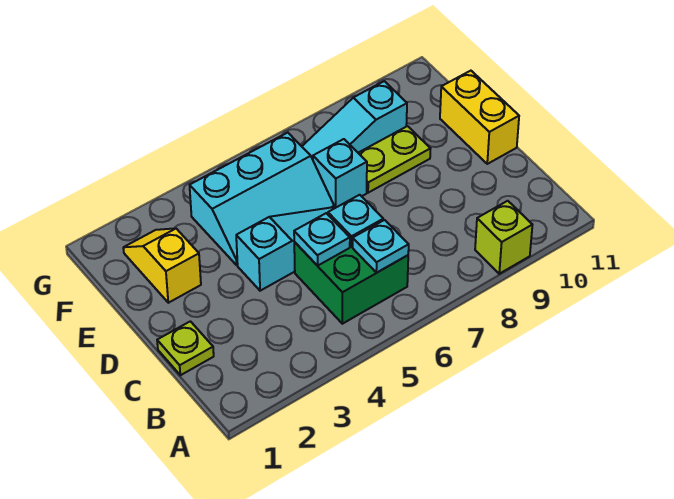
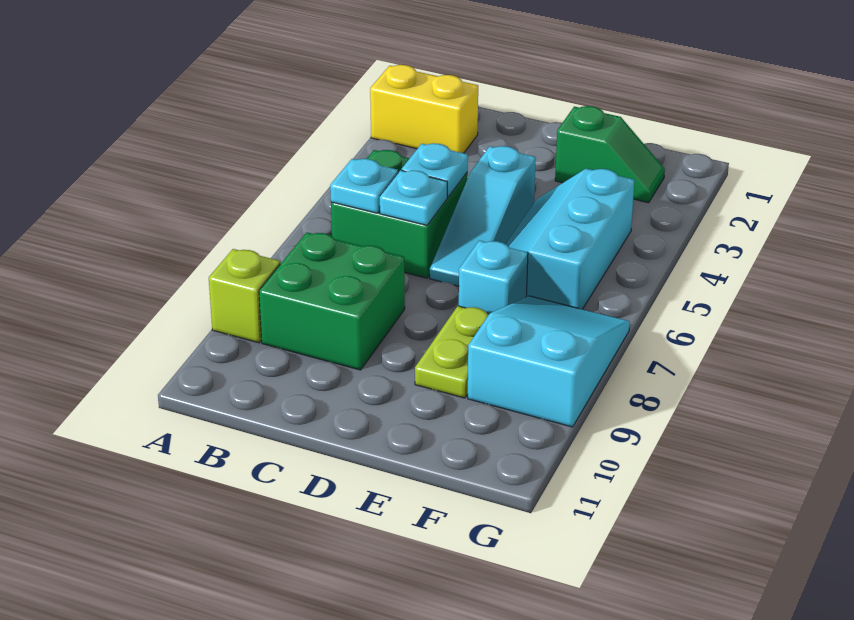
none -> green brick B8:C9 level 1
lime plate C1 level 1 -> none
yellow brick D11:E11 level 1 -> yellow brick A2:B2 level 1
yellow slope E2:F2 level 1 top E -> green slope E2:F2 level 1 top E
cyan slope F7:F9 level 1 top 9 -> cyan slope F7:G9 level 1 top 9

